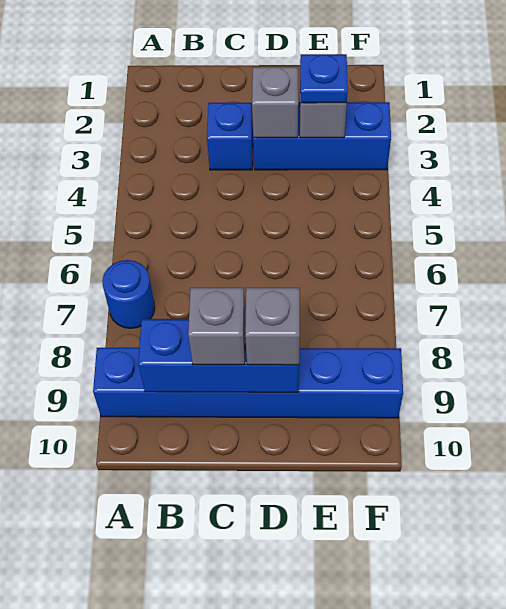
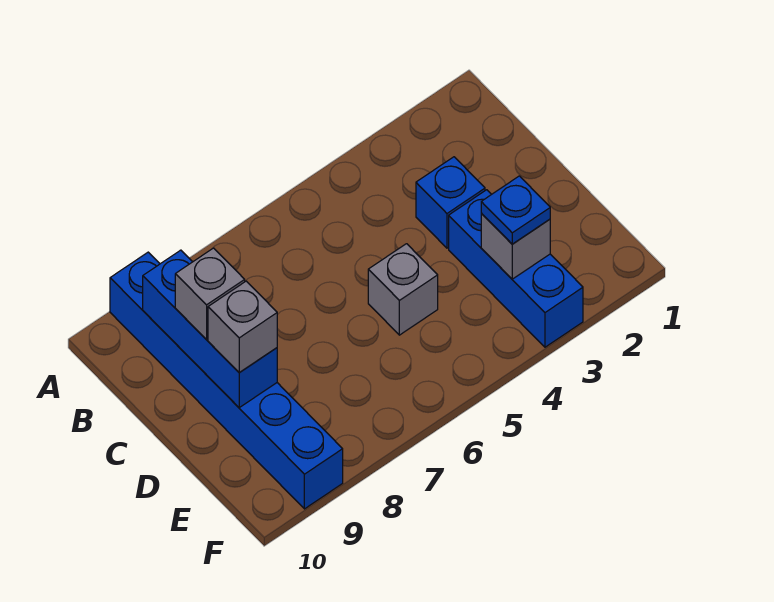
blue round brick A7 level 1 -> none
grey brick D3 level 2 -> grey brick D5 level 1

